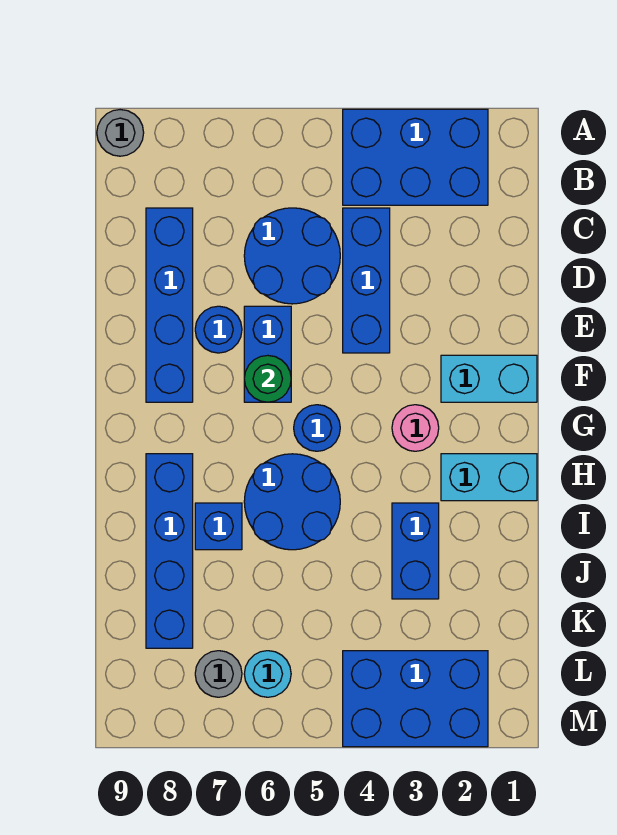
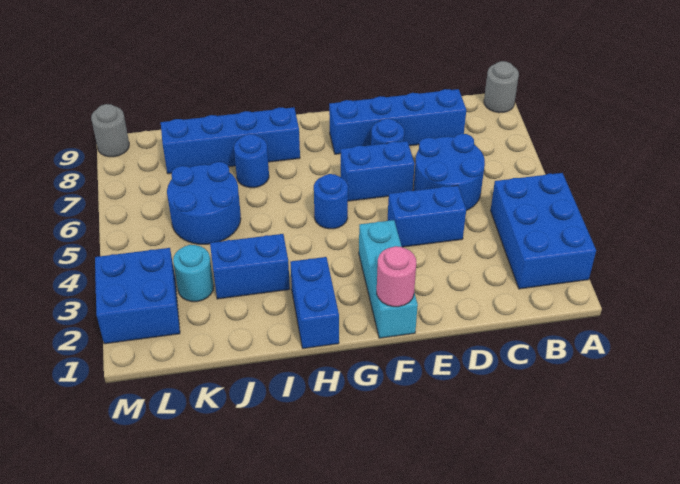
blue brick C4:E4 level 1 -> blue brick D4:E4 level 1
cyan brick F1:F2 level 1 -> cyan brick F1:F3 level 1
green round brick F6 level 2 -> none
pink round brick G3 level 1 -> pink round brick F1 level 2
cyan brick H1:H2 level 1 -> blue brick H1:H2 level 1
blue round brick H5:I6 level 1 -> blue round brick J5:K6 level 1
blue brick I7 level 1 -> blue round brick I7 level 1
blue brick L2:M4 level 1 -> blue brick L2:M3 level 1
cyan round brick L6 level 1 -> cyan round brick K3 level 1
grey round brick L7 level 1 -> grey round brick M9 level 1

